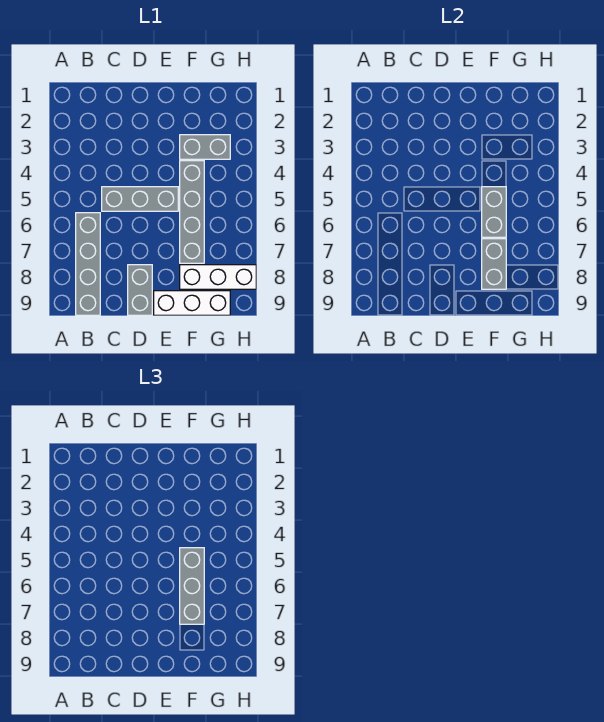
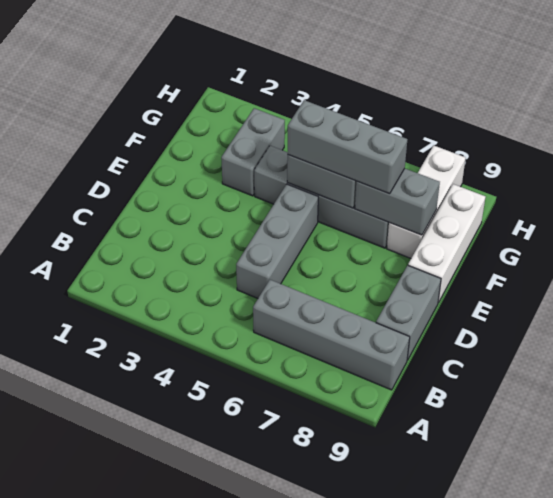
grey brick D8:D9 level 1 -> grey brick C9:D9 level 1

